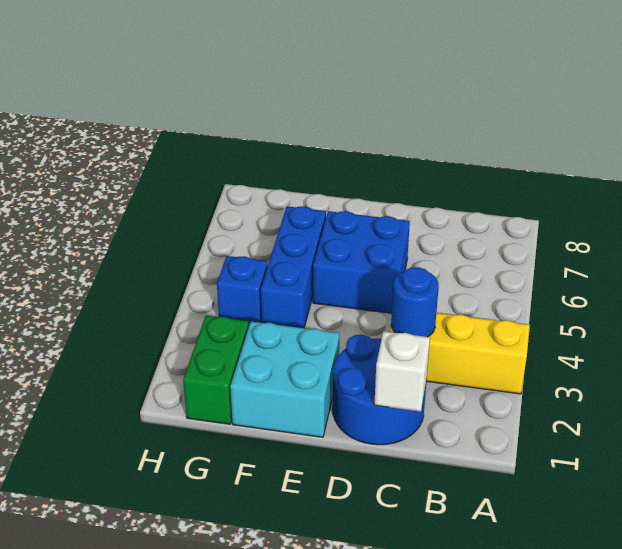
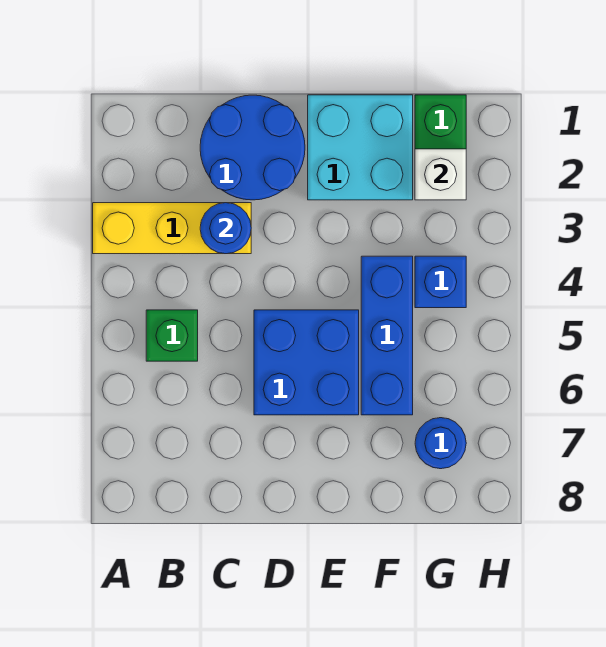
none -> green brick B5 level 1
white brick C1 level 2 -> white brick G2 level 2
none -> blue round brick G7 level 1

